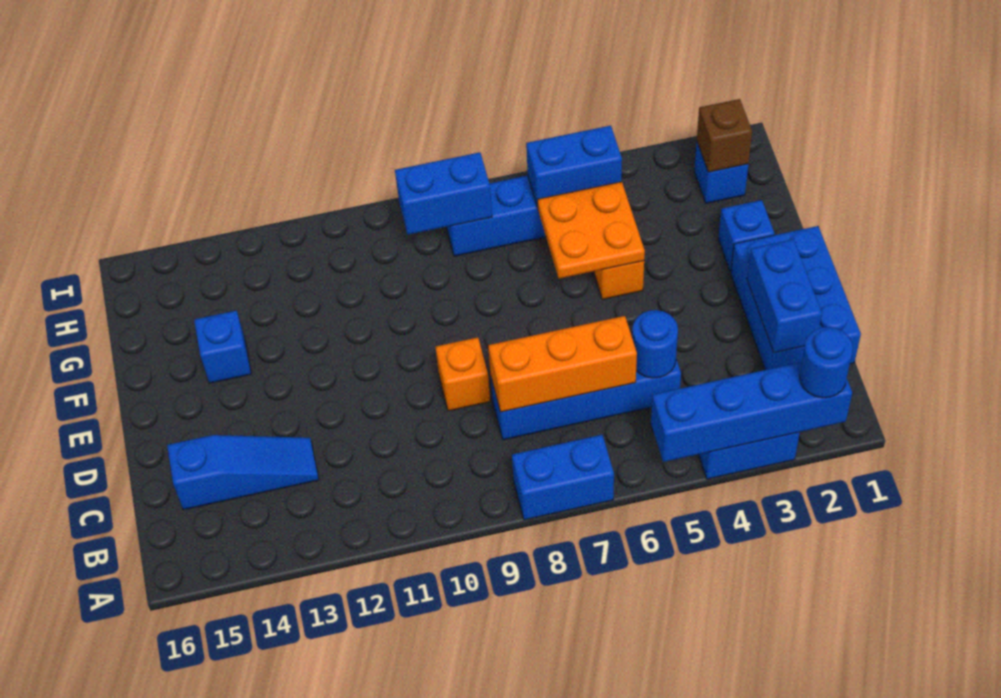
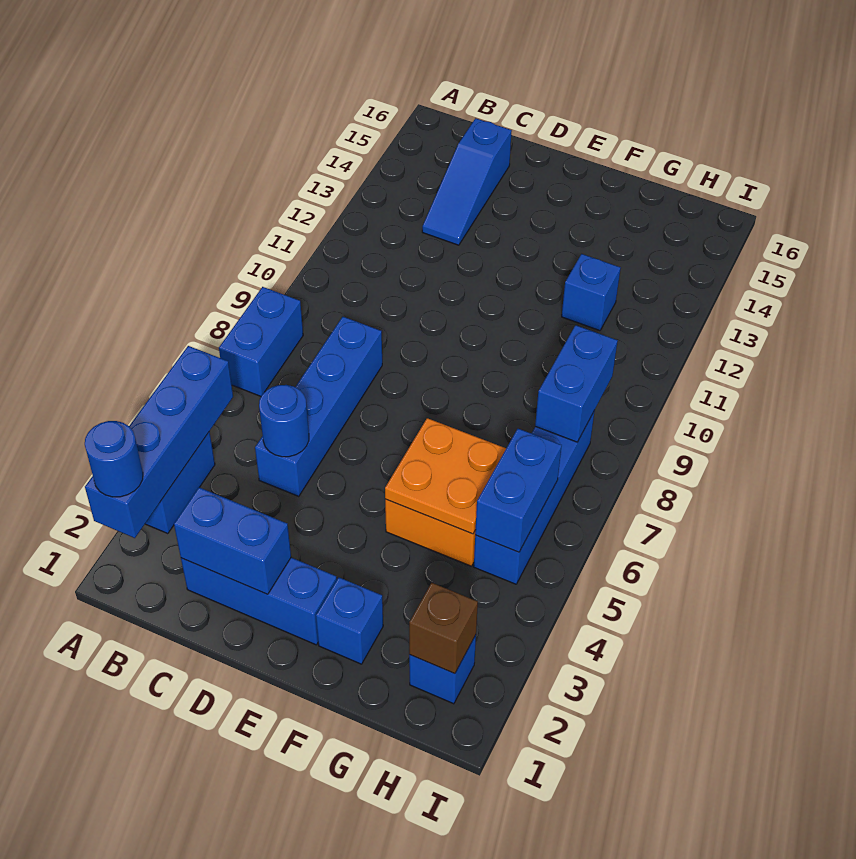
blue brick C1:E2 level 1 -> blue brick C2:E2 level 1
orange brick C6:C8 level 2 -> none
orange brick D9 level 1 -> none
blue brick F14 level 1 -> blue brick G12 level 1

